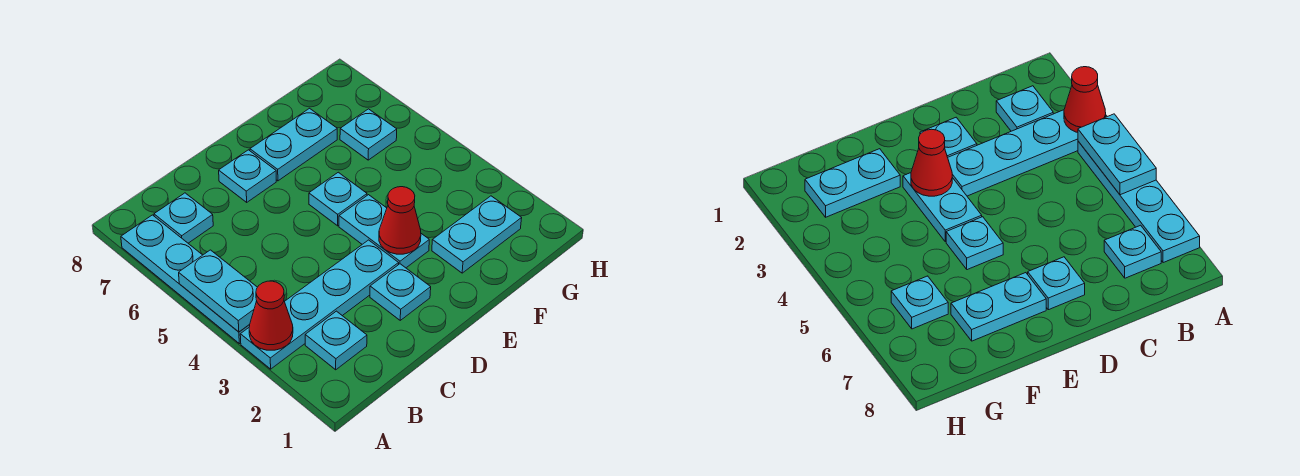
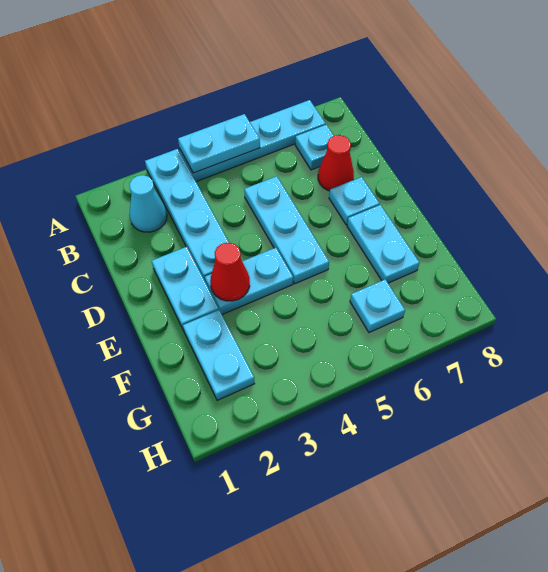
red cone A3 level 2 -> red cone C7 level 1
cyan plate B2 level 1 -> cyan cone B2 level 1
cyan plate D2 level 1 -> cyan plate D2:E2 level 1
cyan plate E5 level 1 -> cyan plate C5:E5 level 1

